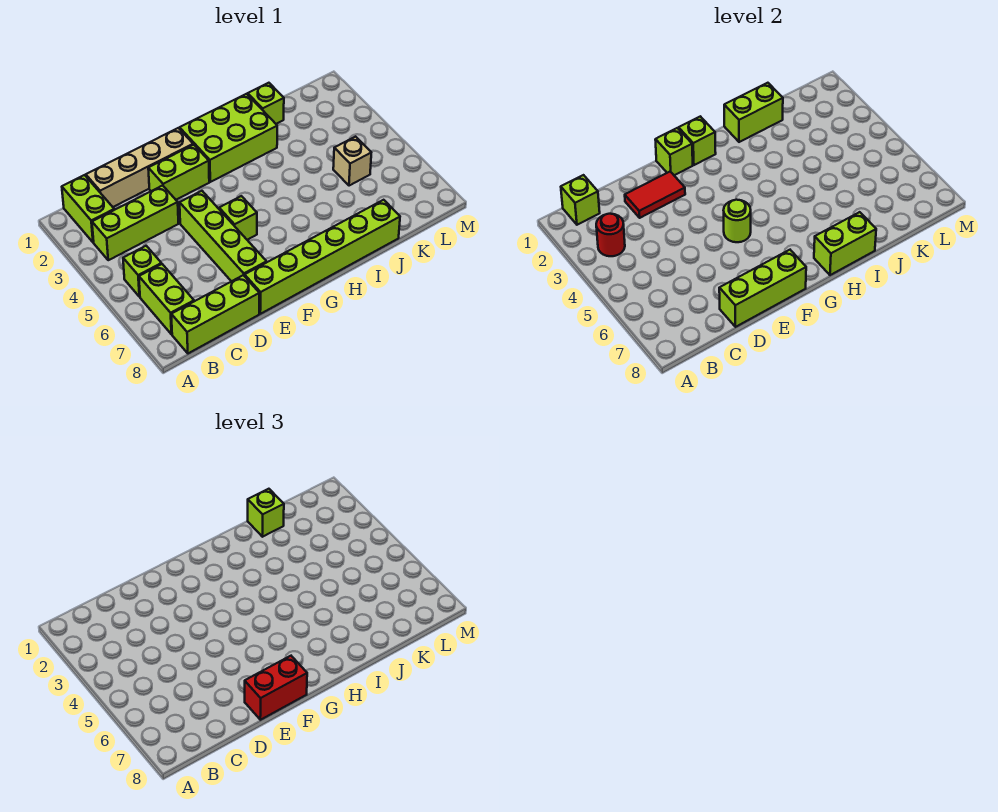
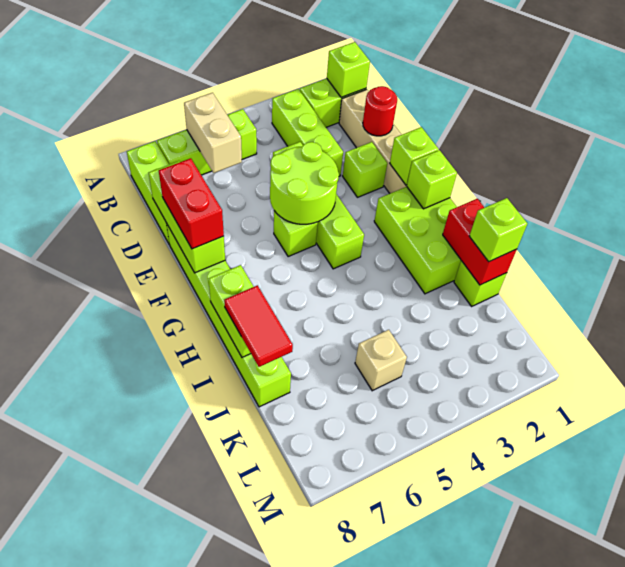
red round brick B3 level 2 -> red round brick D1 level 2
none -> tan brick B6:C6 level 2
red tile D2:E2 level 2 -> red tile I8:J8 level 3
lime brick E2:F2 level 1 -> lime brick E2 level 1
lime brick E4:E7 level 1 -> lime brick D4:G4 level 1
lime round brick F5 level 2 -> lime round brick E4:F5 level 2
lime brick I1:J1 level 2 -> red brick I1:J1 level 2

